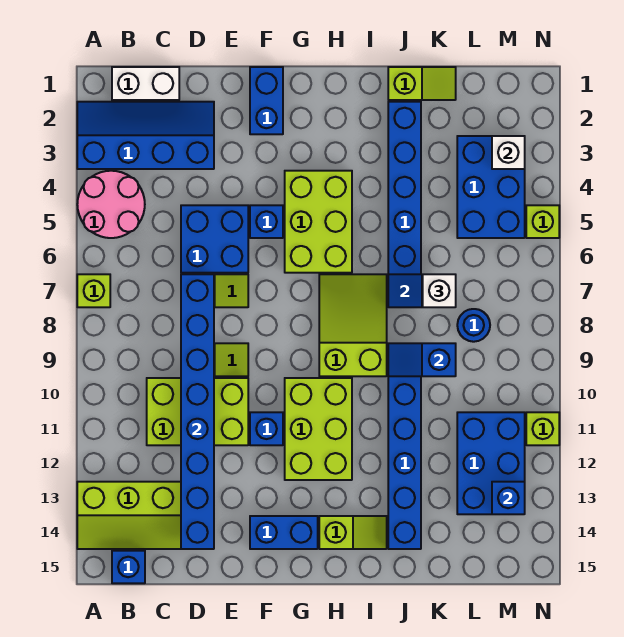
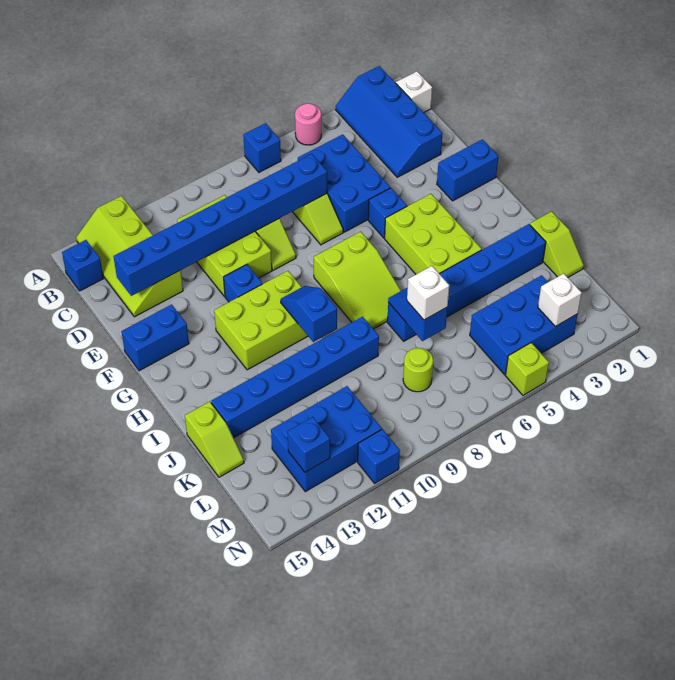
blue slope A2:D3 level 1 top 3 -> blue slope A2:D3 level 1 top 2
pink round brick A4:B5 level 1 -> pink round brick A5 level 1
lime brick A7 level 1 -> blue brick A7 level 1
white brick B1:C1 level 1 -> white brick B1 level 1
blue brick D5:E6 level 1 -> blue brick C5:E6 level 1
blue brick F14:G14 level 1 -> blue brick F14:F15 level 1
lime brick G4:H6 level 1 -> lime brick G4:I5 level 1
lime slope H7:I9 level 1 top 9 -> lime slope G7:I8 level 1 top G
lime slope H14:I14 level 1 top H -> lime slope J15:K15 level 1 top J
blue slope J9:K9 level 2 top K -> blue slope H10:I10 level 2 top I
blue round brick L8 level 1 -> lime round brick L8 level 1
lime brick N11 level 1 -> blue brick N11 level 1

